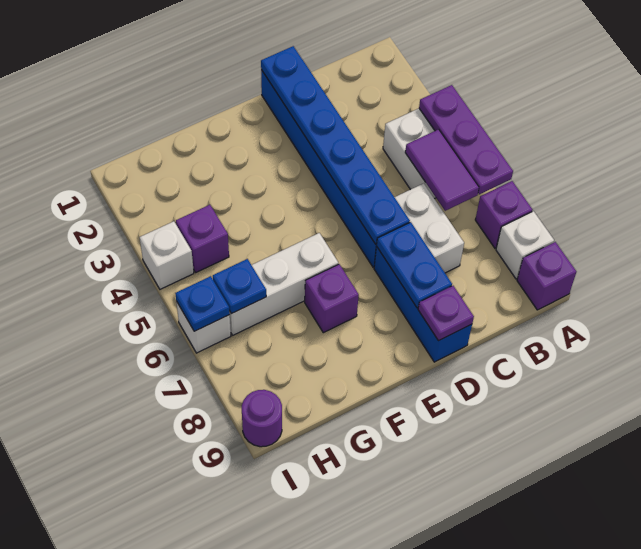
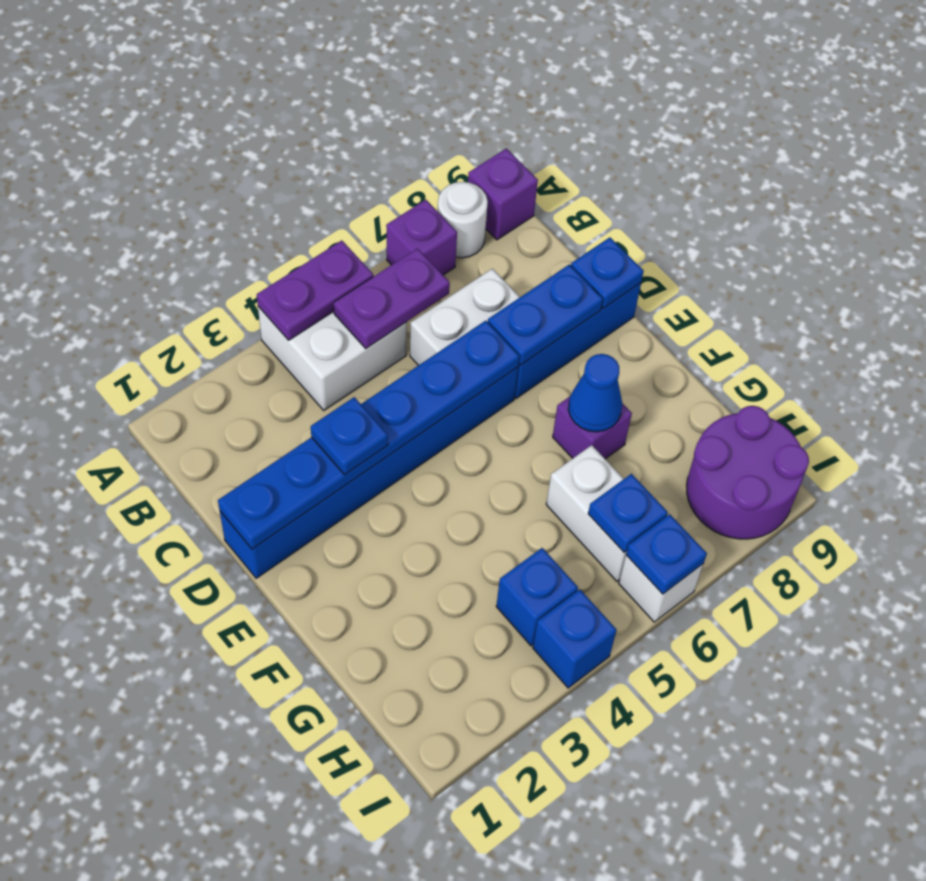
purple plate A4:A6 level 2 -> purple plate A4:A5 level 2
white brick A8 level 1 -> white round brick A8 level 1
purple tile B5:B6 level 2 -> purple plate B5:B6 level 2
none -> blue plate D3 level 3
purple plate D9 level 2 -> blue plate D9 level 2
white brick F6:H6 level 1 -> white brick G6:H6 level 1
none -> blue cone F7 level 2
purple brick H4 level 1 -> blue brick H4 level 1
white brick I4 level 1 -> blue brick I4 level 1
purple round brick I9 level 1 -> purple round brick H8:I9 level 1

